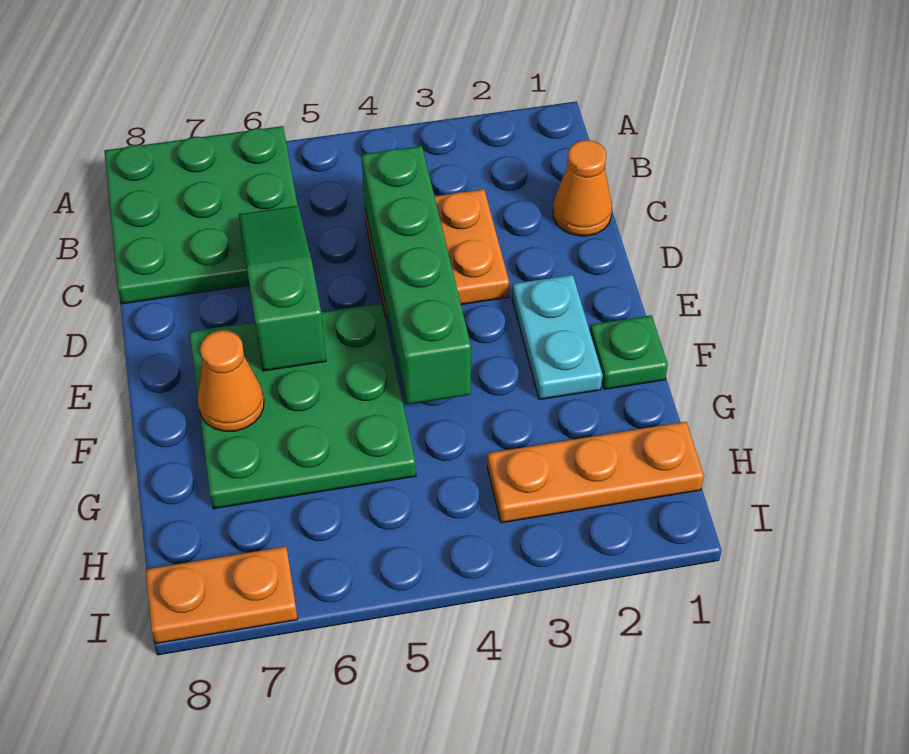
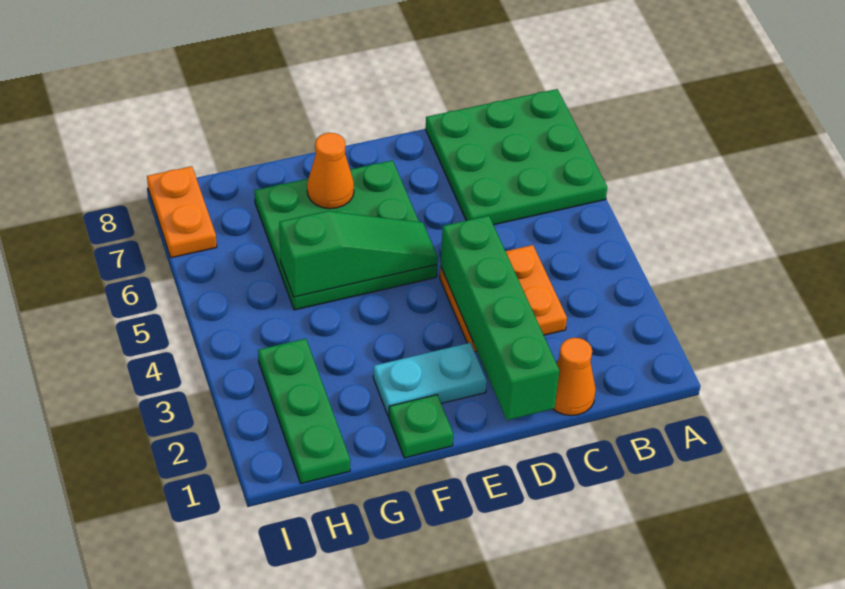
green brick C4:F4 level 2 -> green brick D1:D4 level 2
green slope C6:E6 level 2 top E -> green slope E5:G5 level 2 top G
orange plate H1:H3 level 1 -> green plate H1:H3 level 1

